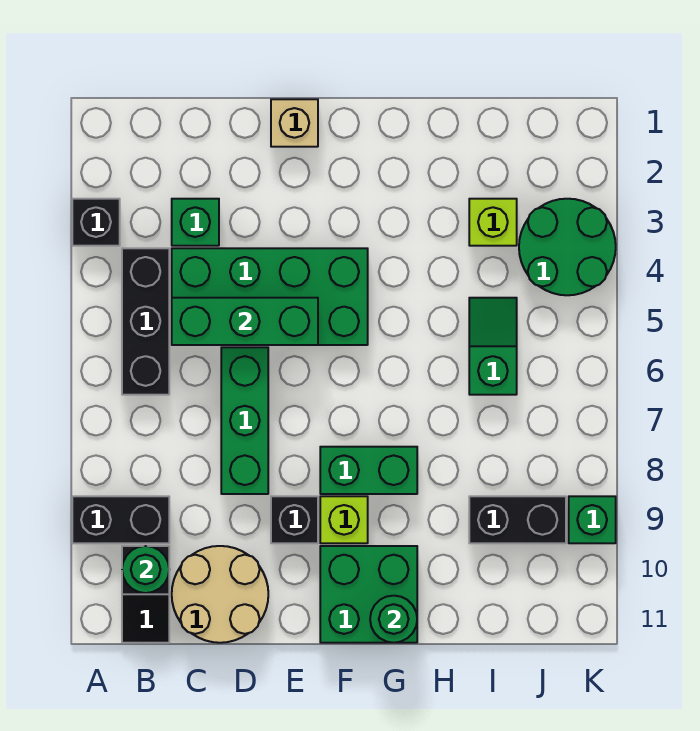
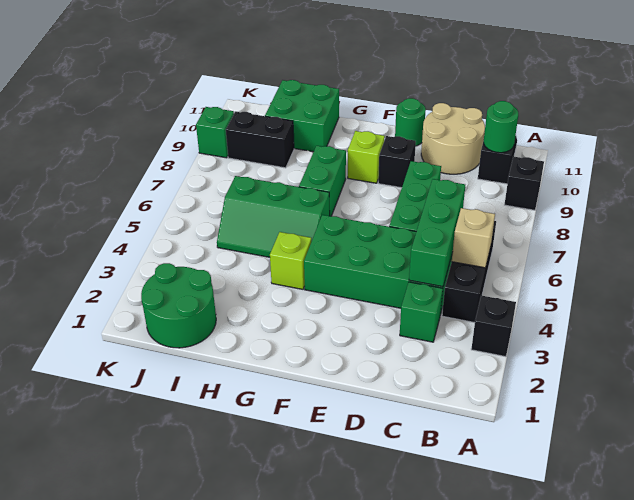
black brick A9:B9 level 1 -> black brick A9 level 1
green brick C5:E5 level 2 -> green brick C4:C6 level 2
tan brick E1 level 1 -> tan brick B5 level 2
green brick F8:G8 level 1 -> green brick G7:G8 level 1
green brick F10:G11 level 1 -> green brick H10:I11 level 1
green round brick G11 level 2 -> green round brick E11 level 1
lime brick I3 level 1 -> lime brick G4 level 1
green slope I5:I6 level 1 top 6 -> green slope G5:I6 level 1 top 6
green round brick J3:K4 level 1 -> green round brick I1:J2 level 1

